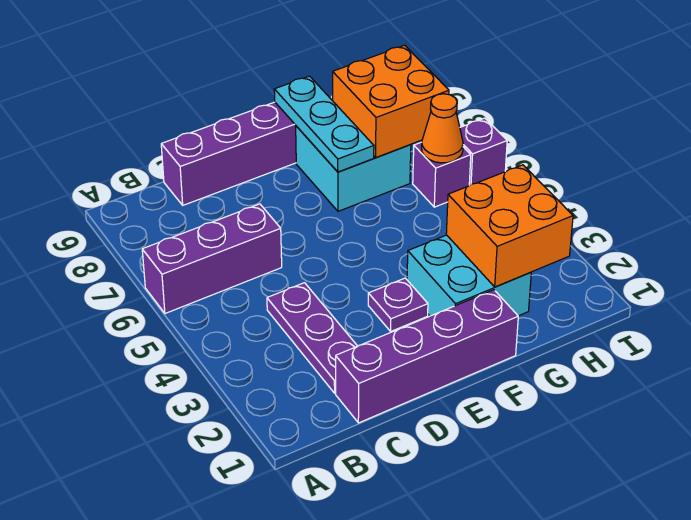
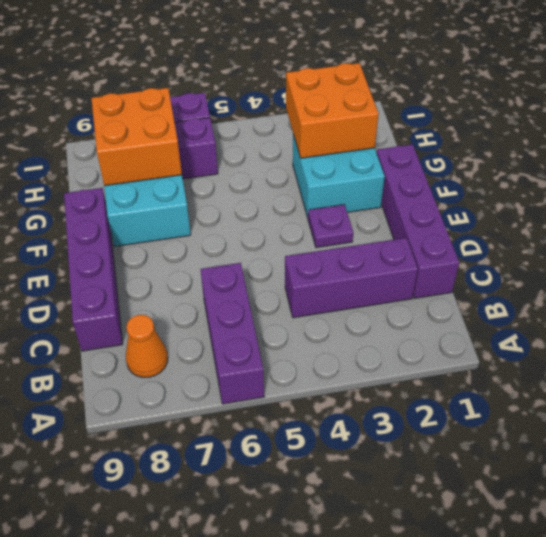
purple plate C2:C4 level 1 -> purple brick C2:C4 level 1
cyan plate F7:F9 level 2 -> none
orange cone H6 level 2 -> orange cone B8 level 1

